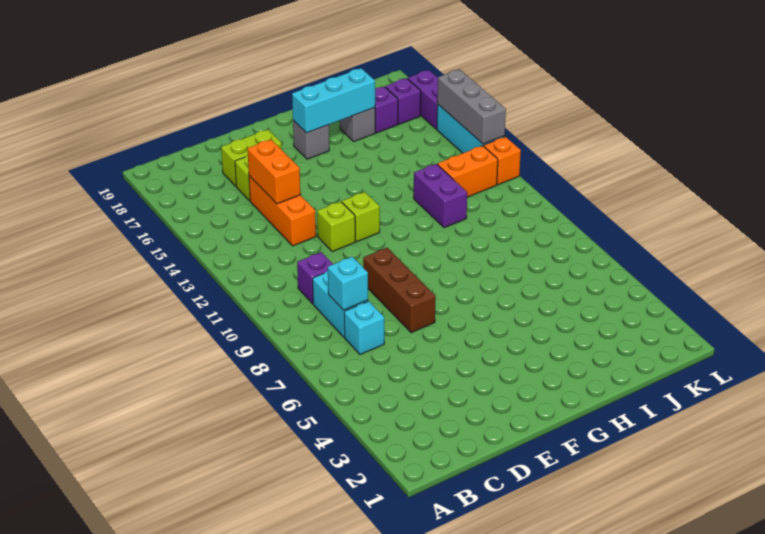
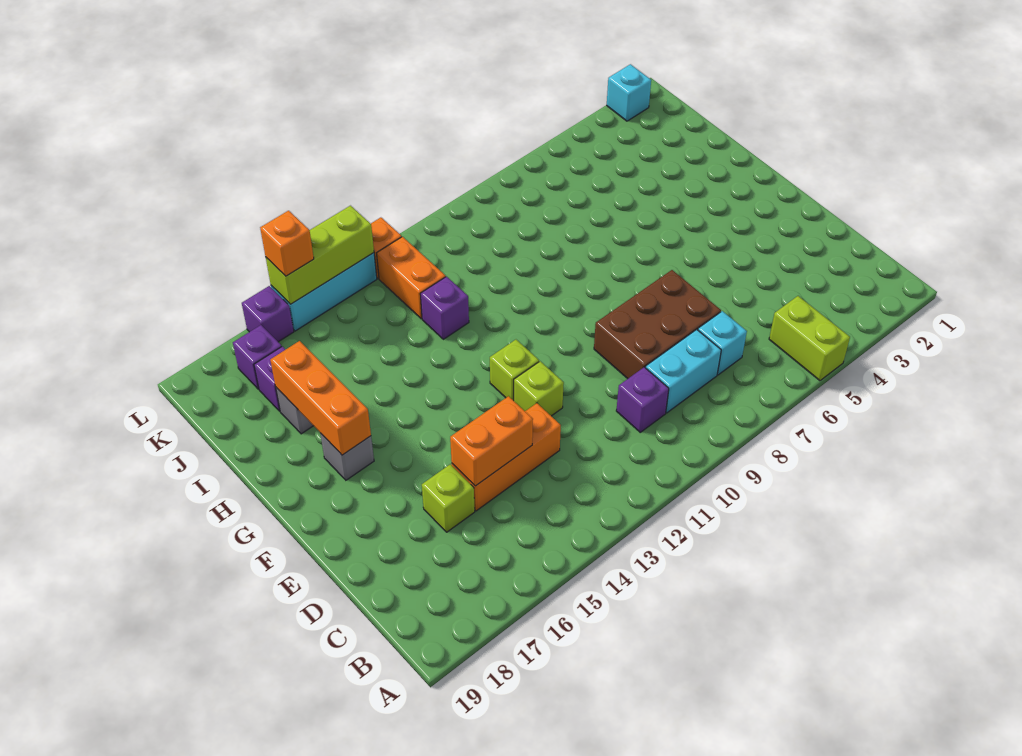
cyan brick C8 level 2 -> cyan brick L2 level 1
lime brick D17:E17 level 1 -> lime brick A5:B5 level 1
brown brick E7:E9 level 1 -> brown brick D7:E9 level 1
cyan brick G17:I17 level 2 -> orange brick G17:I17 level 2
purple brick I11:I12 level 1 -> purple brick I12 level 1
grey brick L13:L15 level 2 -> lime brick L13:L15 level 2
none -> orange brick L15 level 3
purple brick L16:L17 level 1 -> purple brick L16 level 1

